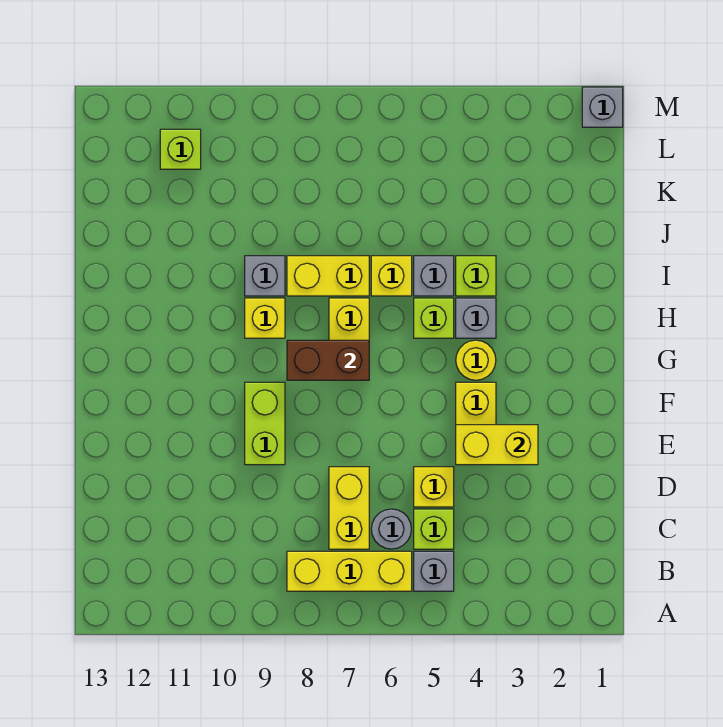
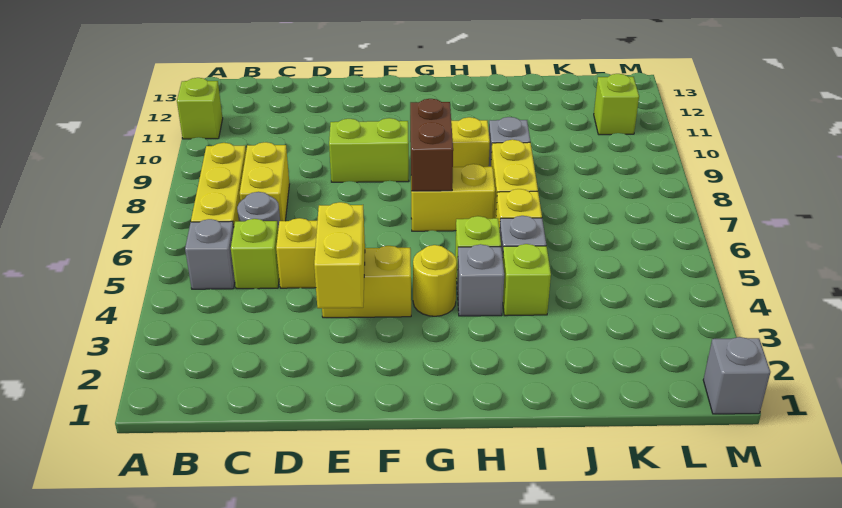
none -> lime brick A11 level 1
yellow brick C7:D7 level 1 -> yellow brick C7:C8 level 1

